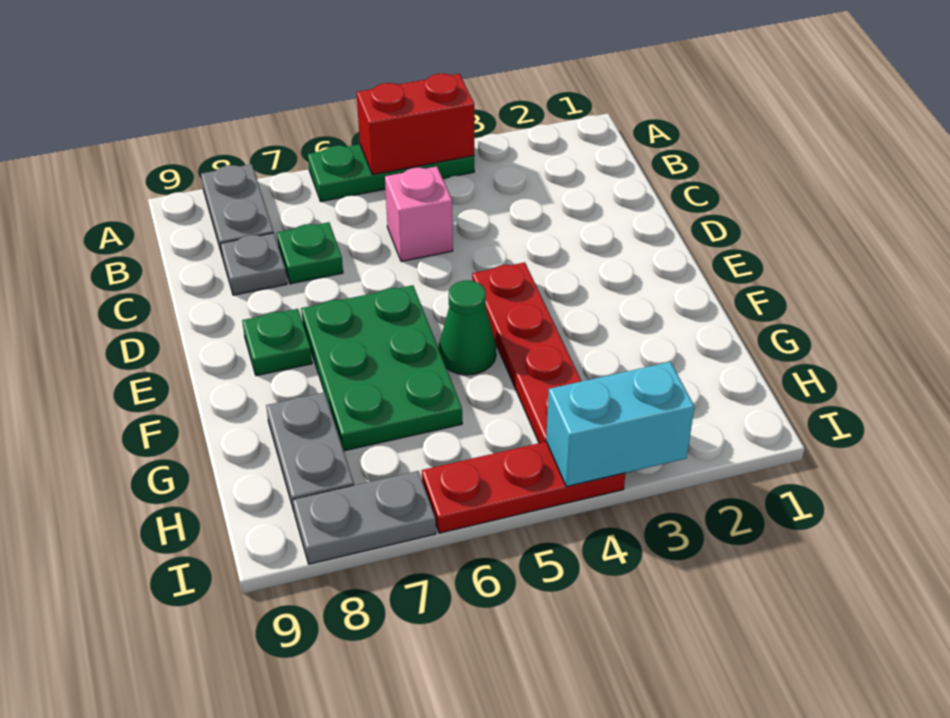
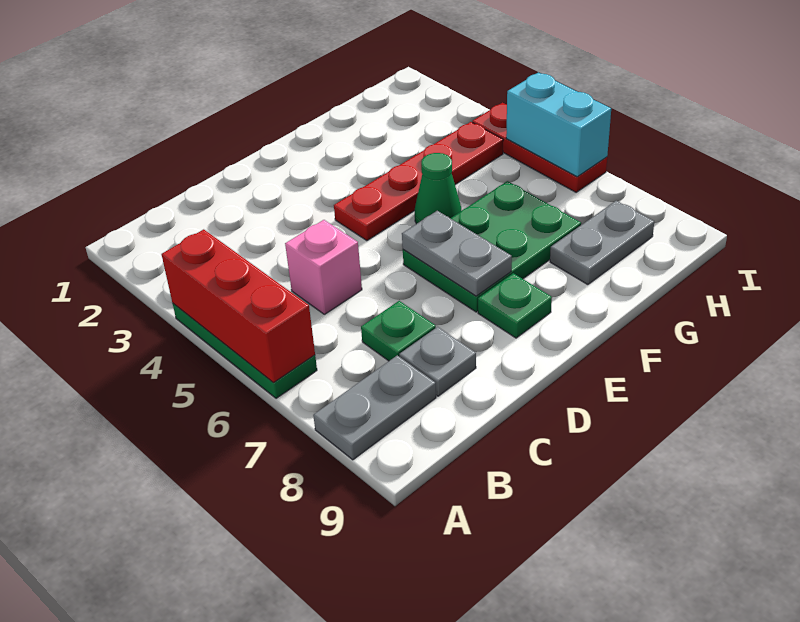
red brick A4:A5 level 2 -> red brick A4:A6 level 2
cyan brick I3:I4 level 2 -> cyan brick I5:I6 level 2
grey plate I7:I8 level 1 -> grey plate E6:E7 level 2

